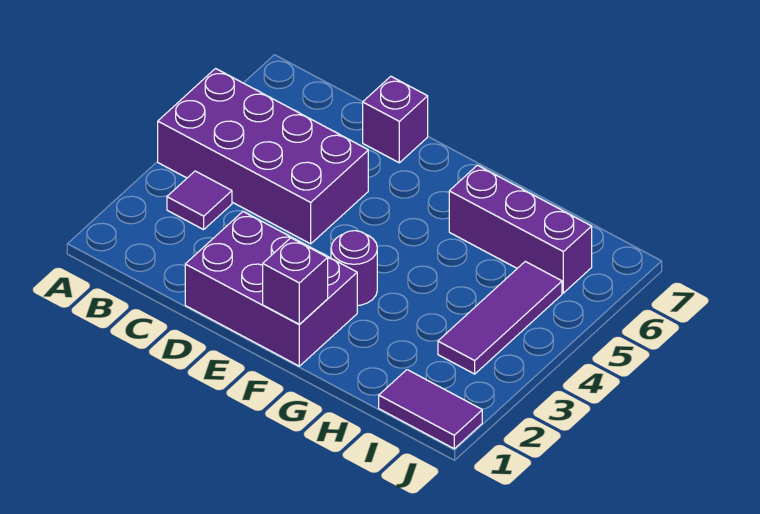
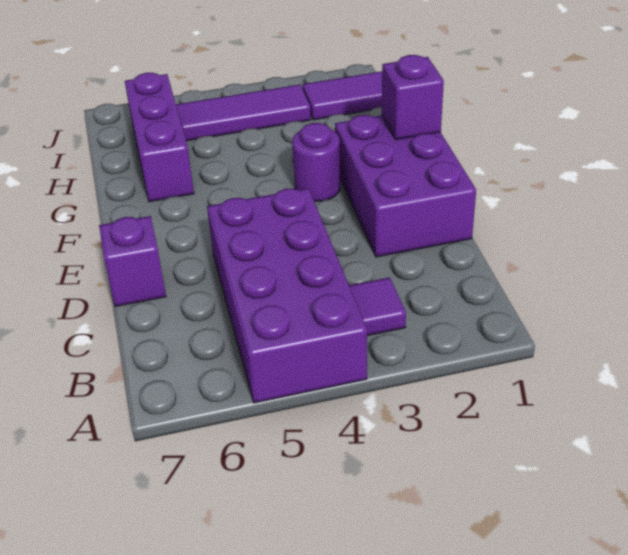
purple tile I1:J1 level 1 -> purple tile I1:I2 level 1

